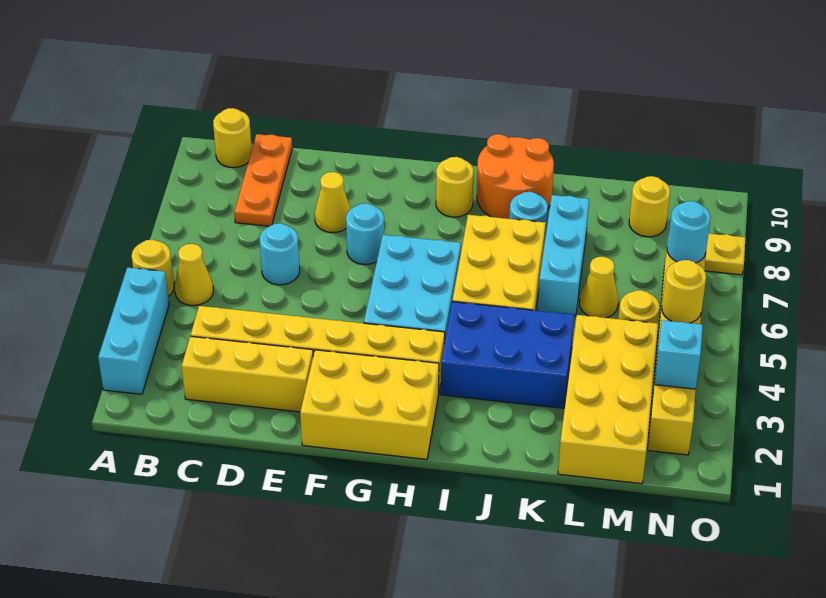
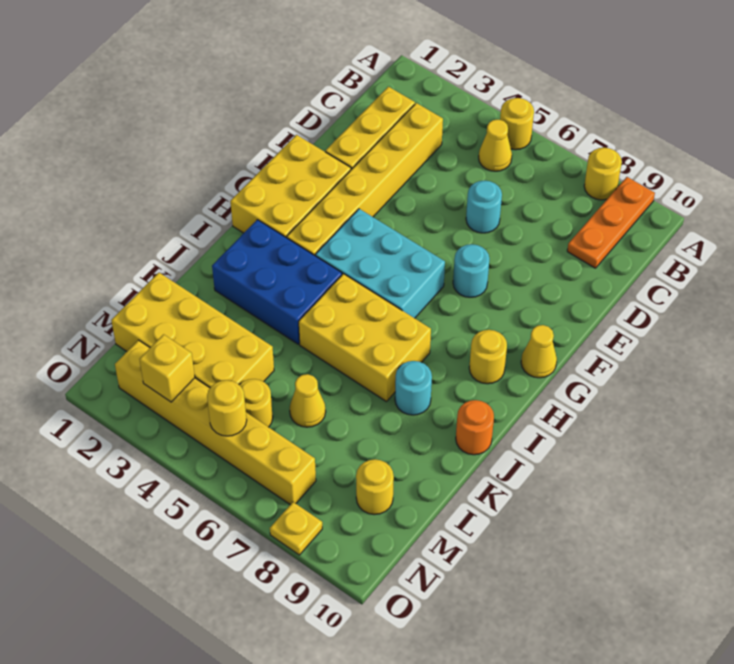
cyan brick A2:A4 level 1 -> none
yellow round brick B10 level 1 -> yellow round brick A8 level 1
orange plate C8:C10 level 1 -> orange plate A9:C9 level 1
yellow cone E8 level 1 -> yellow cone G10 level 1
blue brick I3:K4 level 1 -> blue brick I2:J4 level 1
orange round brick I9:J10 level 1 -> orange round brick J10 level 1
cyan brick K6:K8 level 1 -> none
cyan brick N3 level 2 -> yellow brick N3 level 2
cyan round brick N7 level 2 -> none

